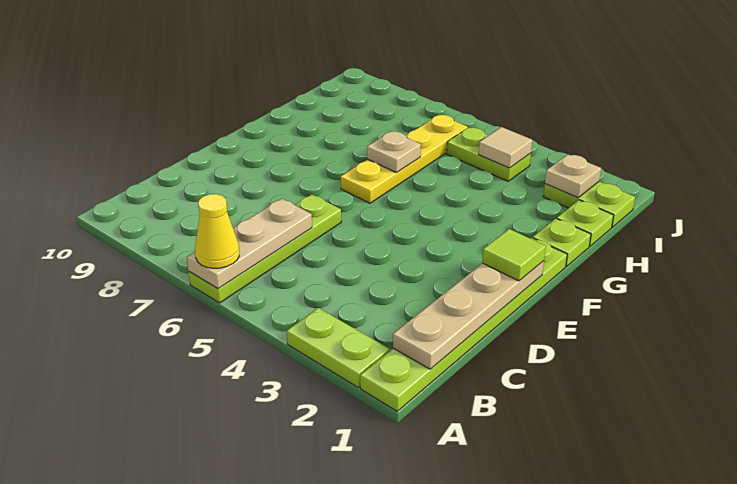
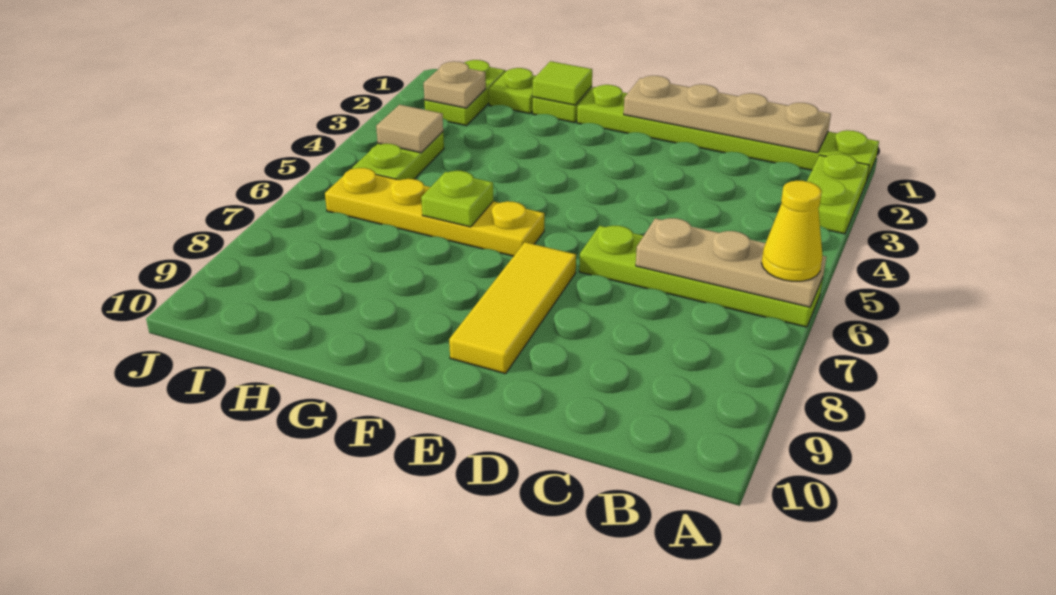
lime tile E1 level 3 -> lime tile G1 level 2
none -> yellow tile E7:E9 level 1
tan plate G6 level 2 -> lime plate G6 level 2

